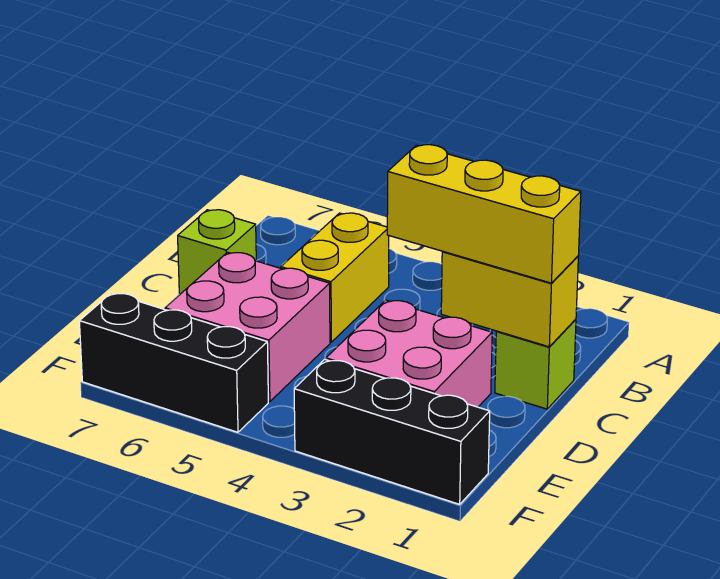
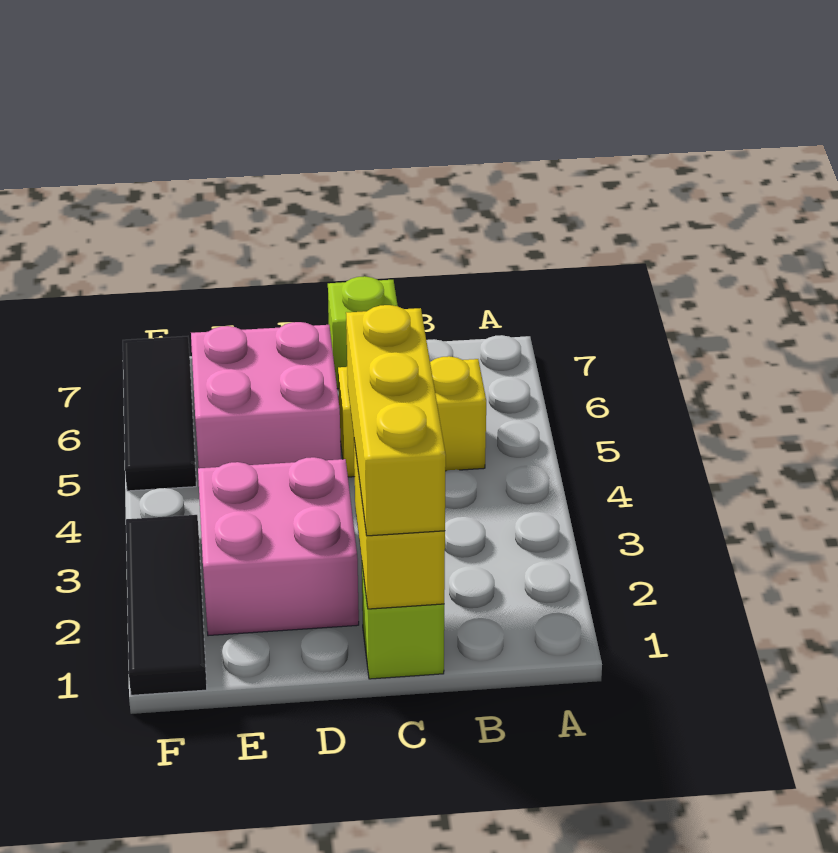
black brick F1:F3 level 1 -> black tile F1:F3 level 1
black brick F5:F7 level 1 -> black tile F5:F7 level 1

